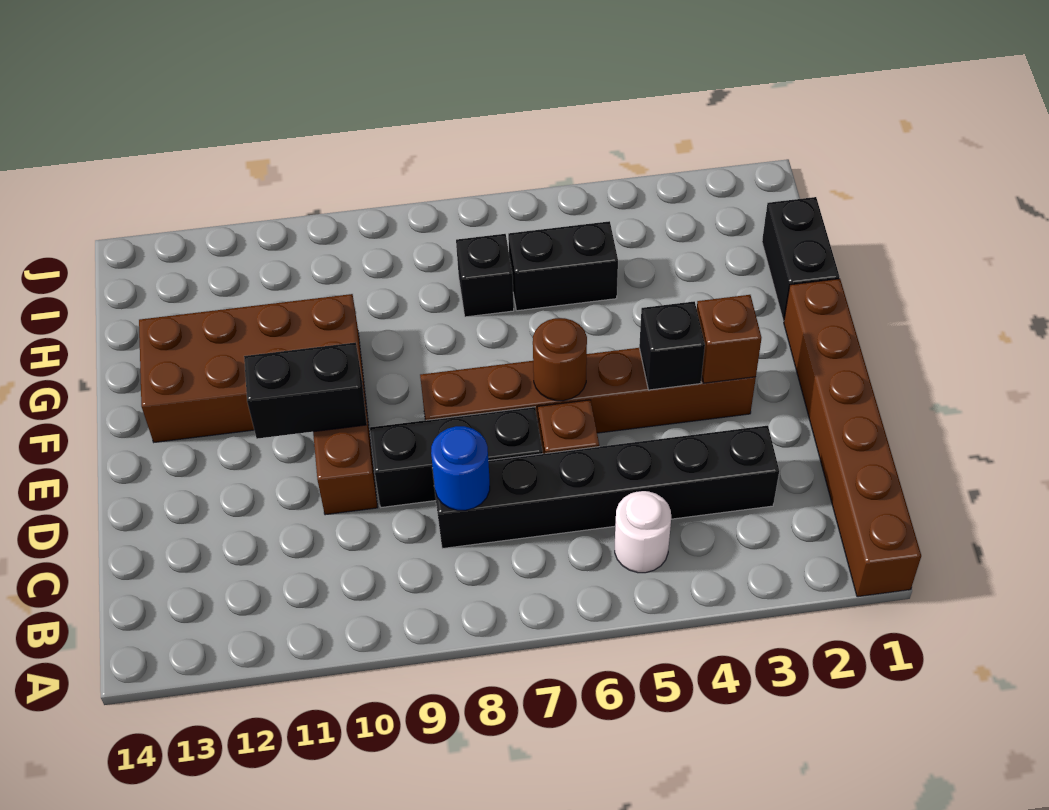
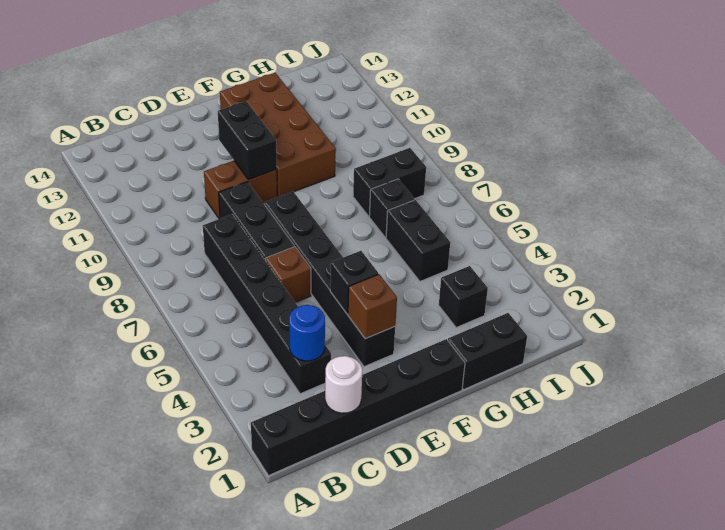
brown brick A1:F1 level 1 -> black brick A1:F1 level 1
white round brick B5 level 1 -> white round brick C1 level 2
blue round brick C8 level 2 -> blue round brick C3 level 2
brown brick E3:E8 level 1 -> black brick E3:E8 level 1
brown round brick E6 level 2 -> none
none -> black brick H3 level 1
none -> black brick H8:I8 level 1

